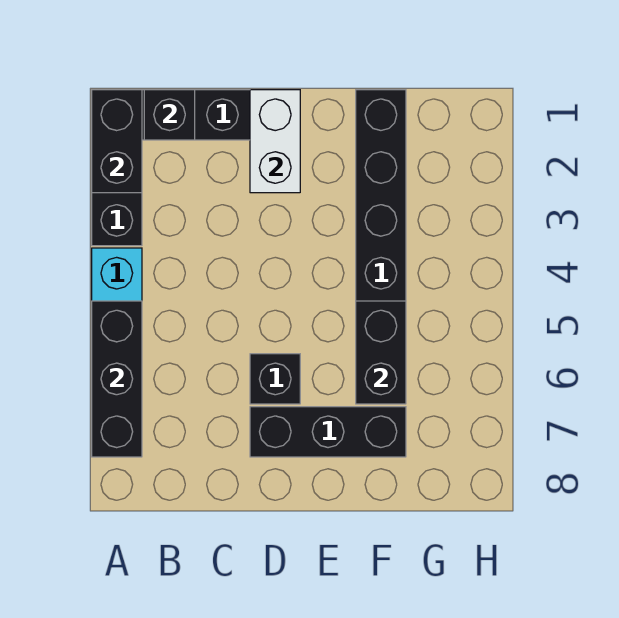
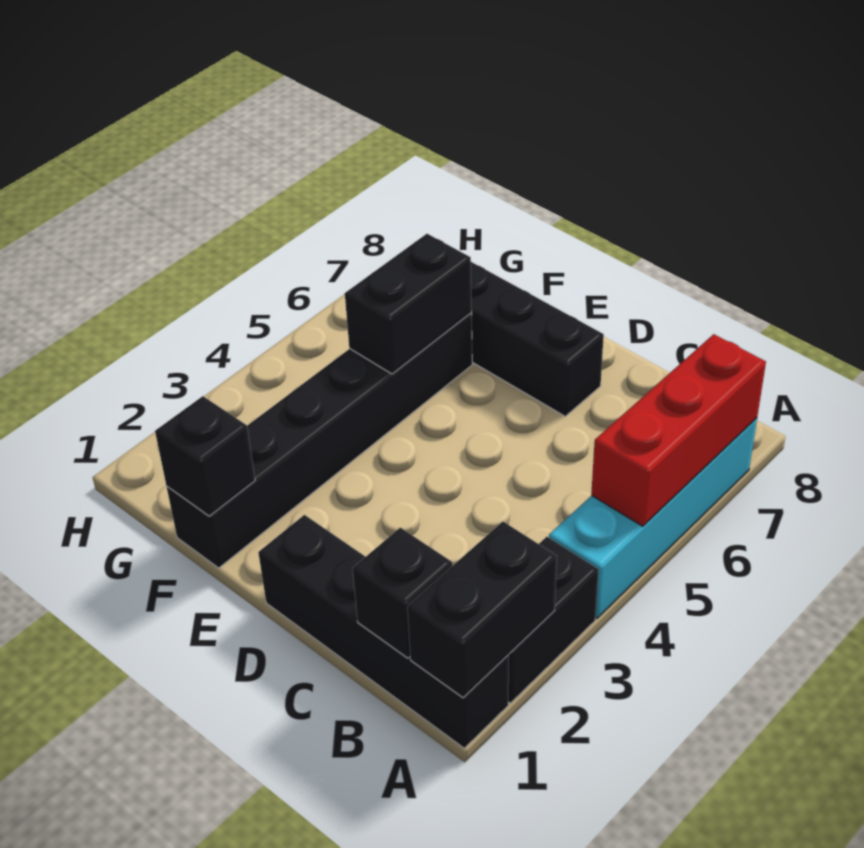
black brick A5:A7 level 2 -> red brick A5:A7 level 2
white brick D1:D2 level 2 -> none
black brick D6 level 1 -> black brick F1 level 2

